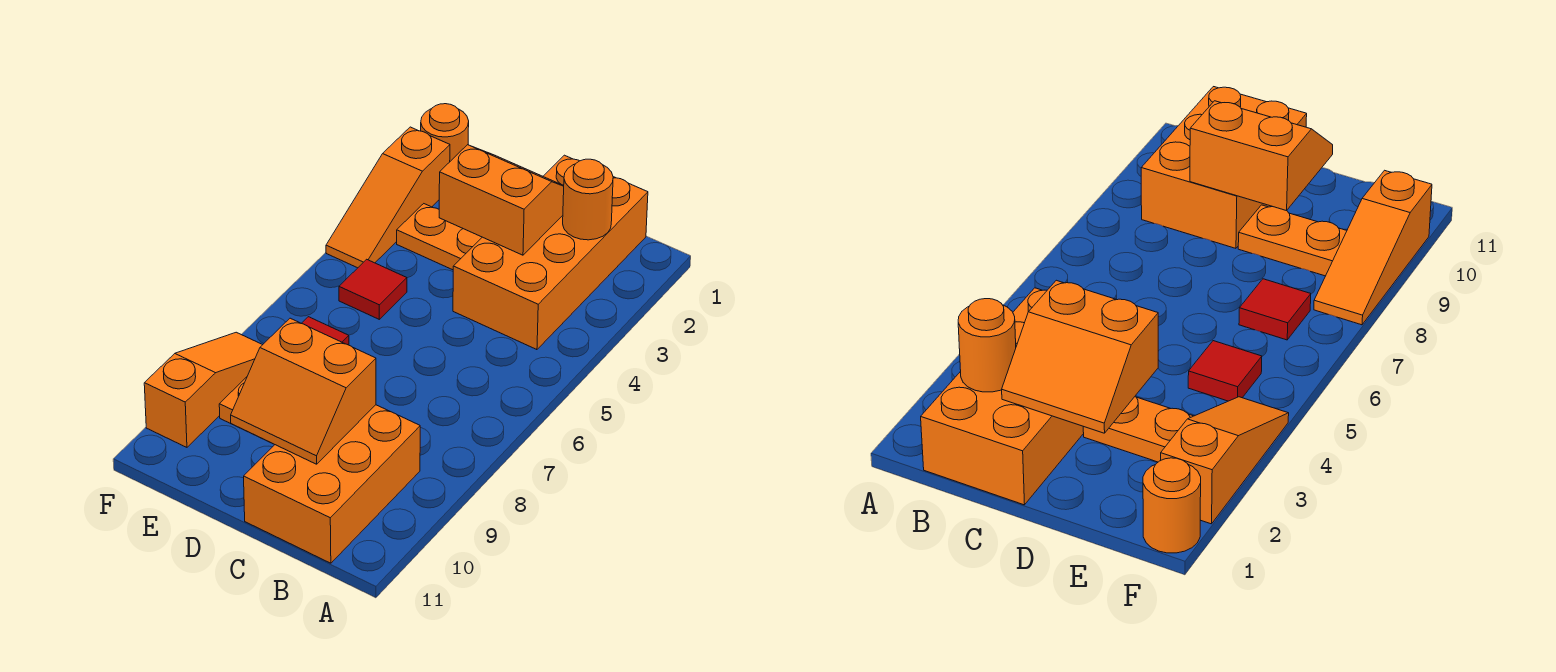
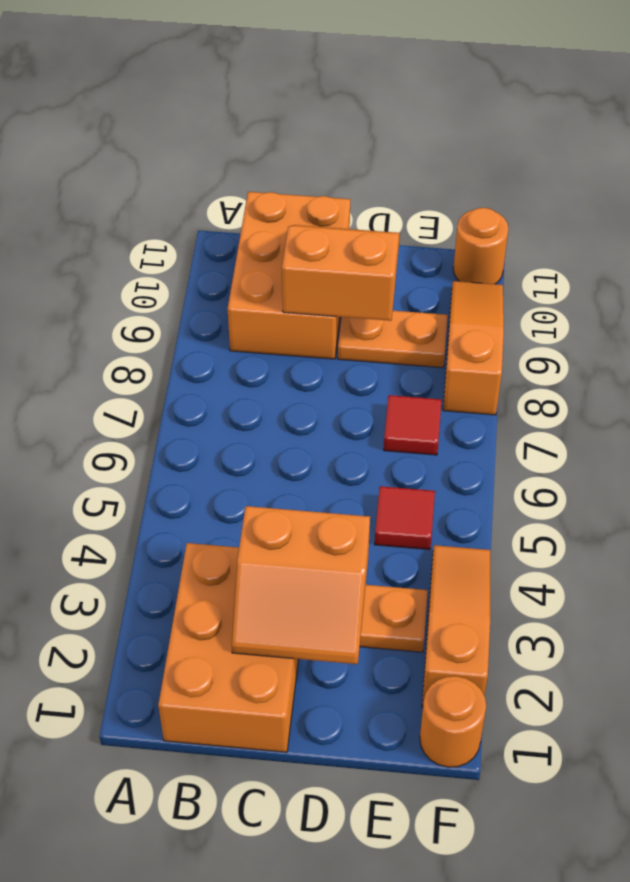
orange brick B1:C4 level 1 -> orange brick B1:C3 level 1
orange round brick B2 level 2 -> orange round brick F11 level 1
orange slope F8:F10 level 1 top 10 -> orange slope F8:F10 level 1 top 8

